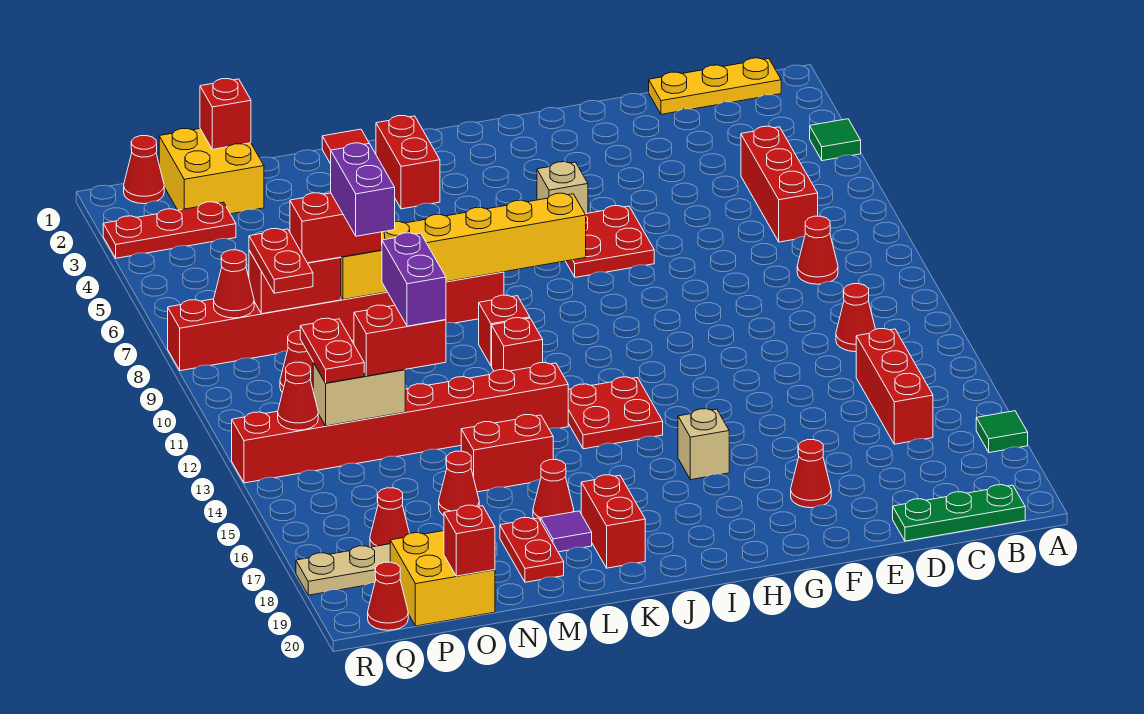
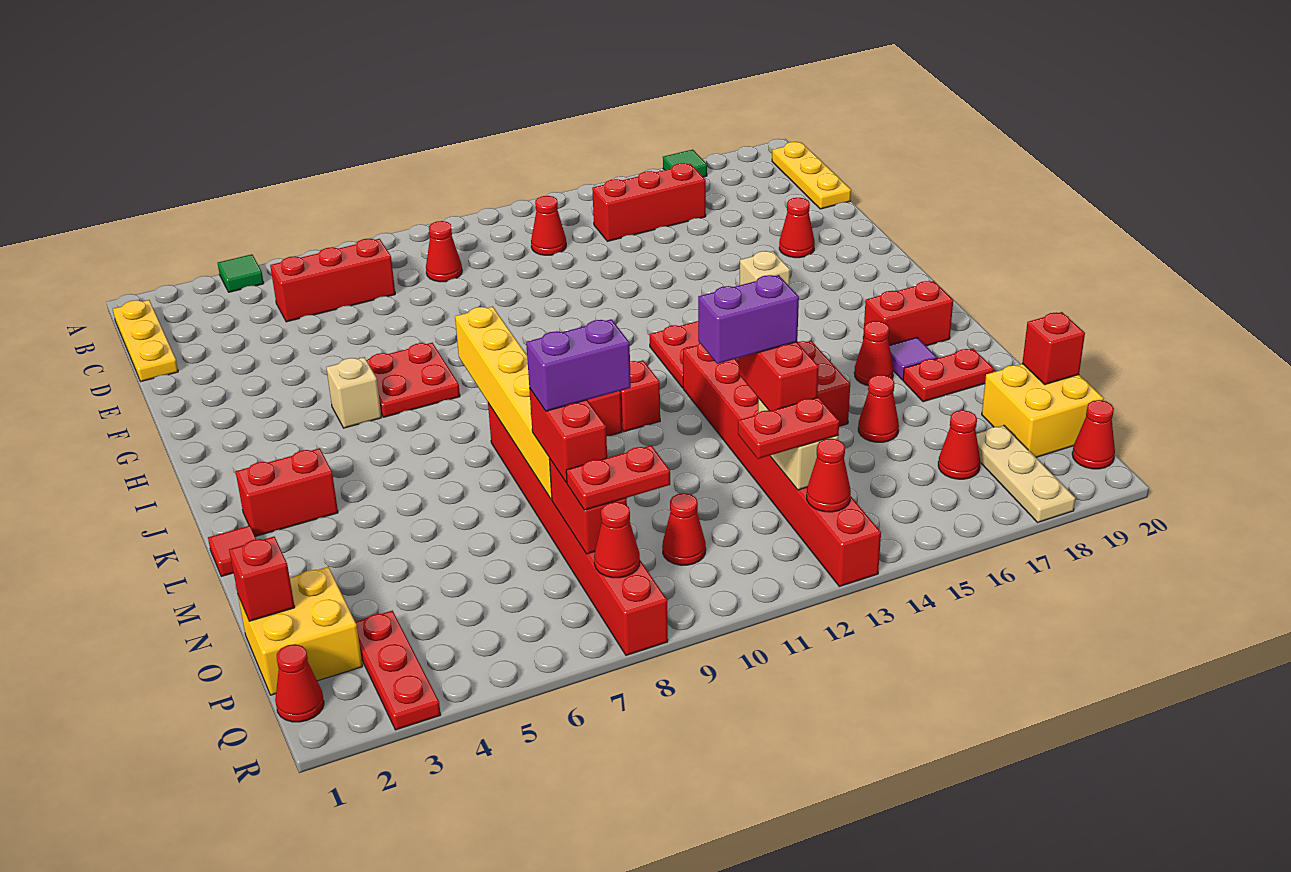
green plate B20:D20 level 1 -> yellow plate B20:D20 level 1

